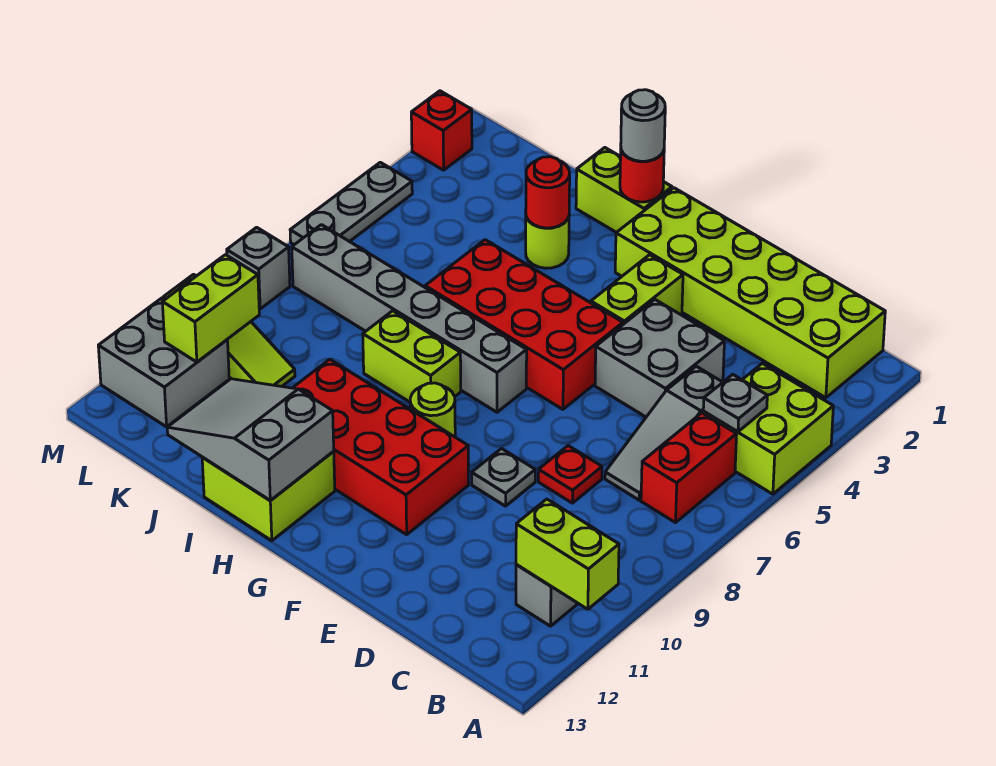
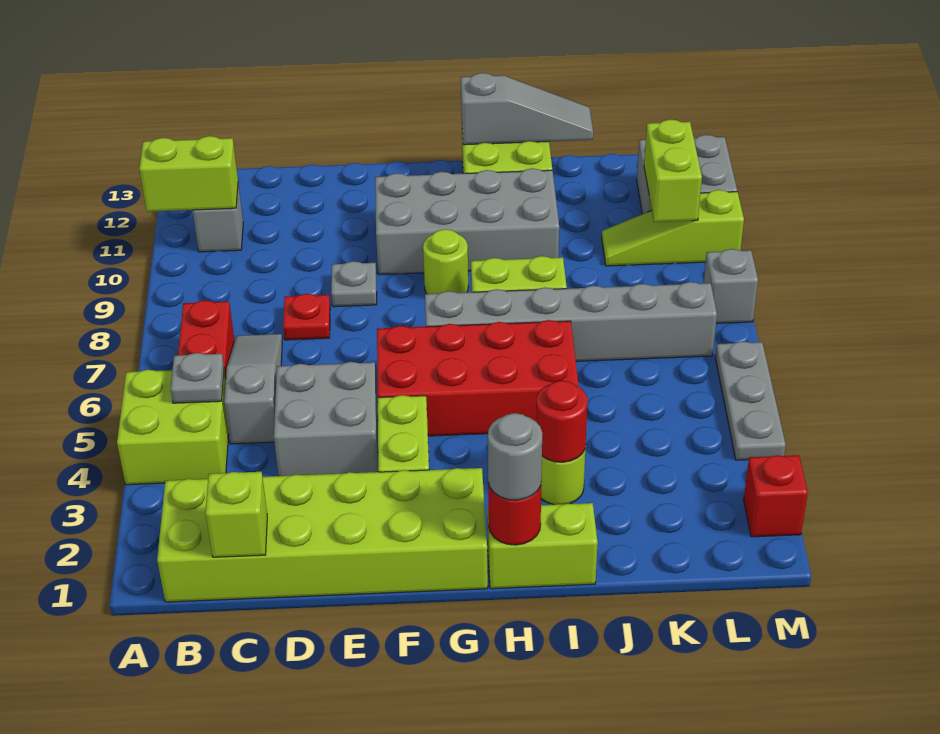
none -> lime brick C1 level 2
red brick F10:I11 level 1 -> grey brick F10:I11 level 1
grey slope H12:J13 level 2 top H -> grey slope H13:J13 level 2 top H

